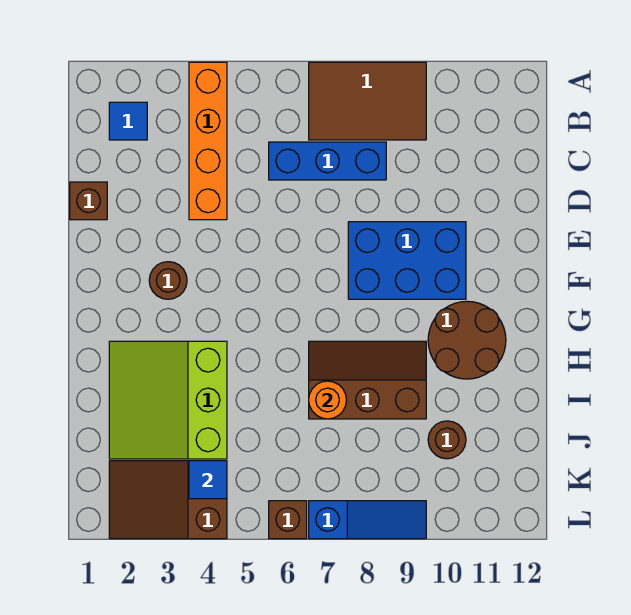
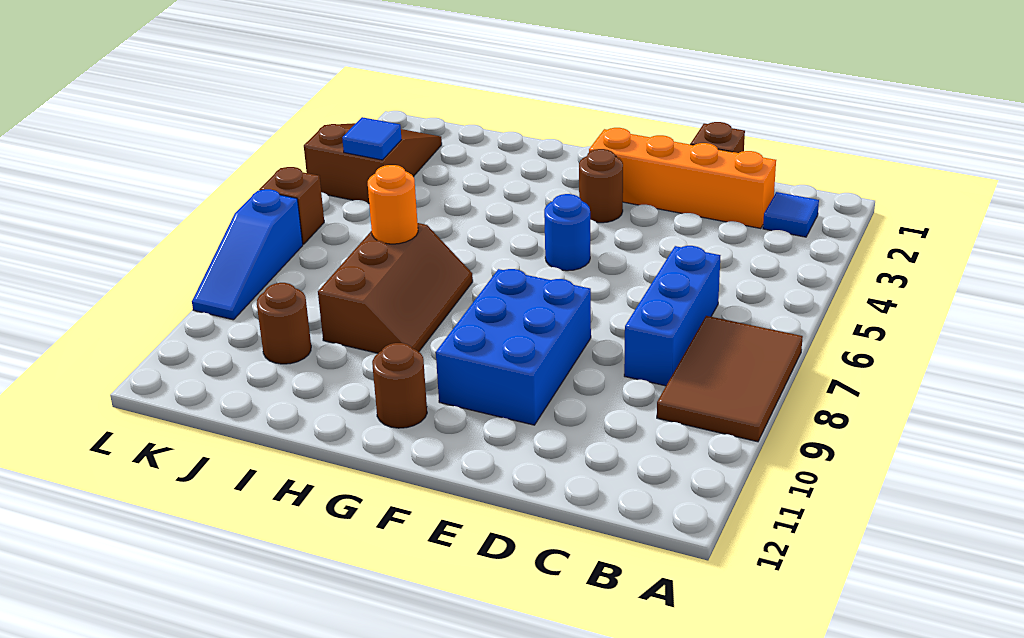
orange brick A4:D4 level 1 -> orange brick C2:F2 level 1
none -> blue round brick F5 level 1
brown round brick G10:H11 level 1 -> brown round brick G11 level 1
lime slope H2:J4 level 1 top 4 -> none

